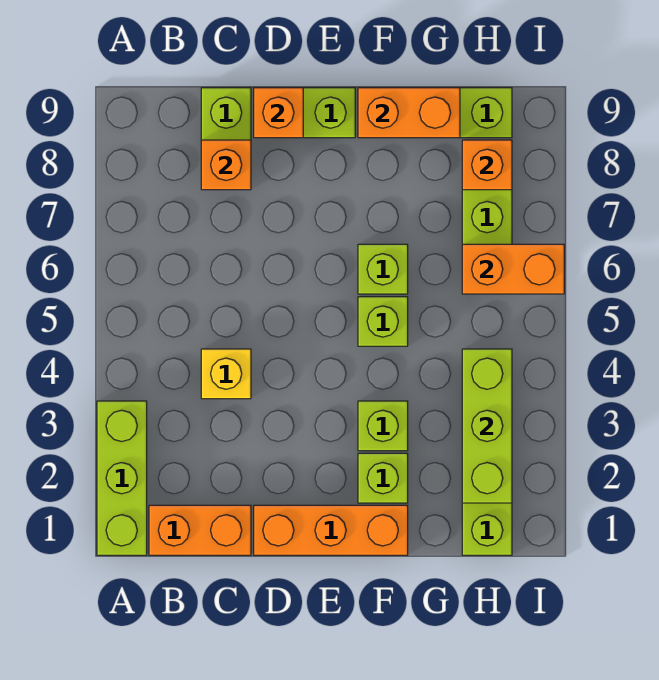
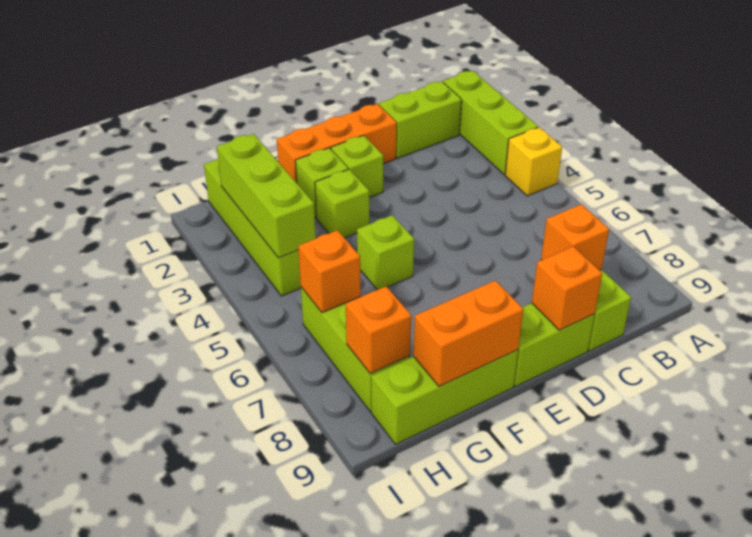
orange brick B1:C1 level 1 -> lime brick B1:C1 level 1
yellow brick C4 level 1 -> yellow brick A4 level 1
lime brick F6 level 1 -> lime brick E2 level 1
orange brick H6:I6 level 2 -> orange brick H6 level 2

